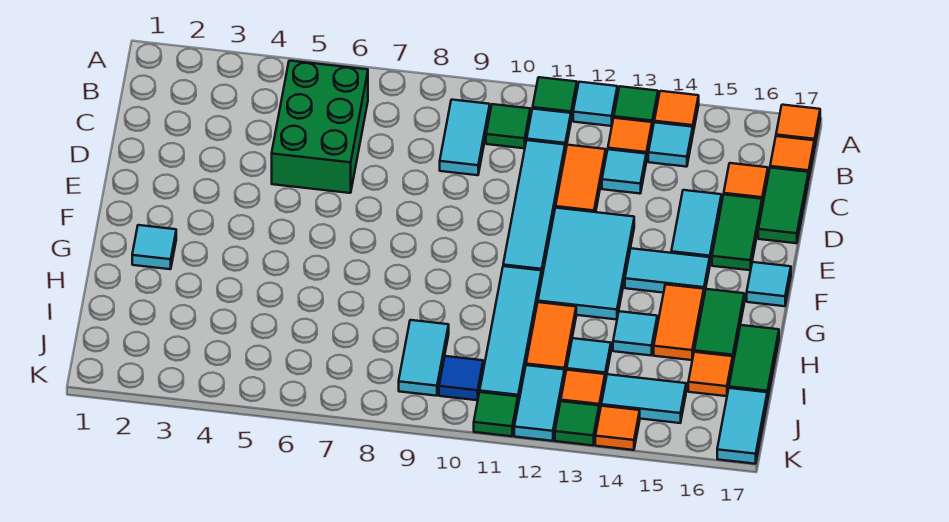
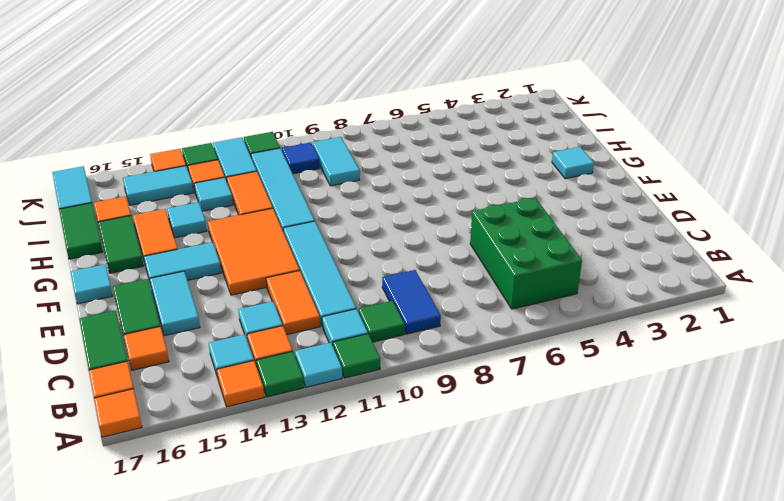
cyan tile B9:C9 level 1 -> blue tile B9:C9 level 1
cyan tile E12:G13 level 1 -> orange tile E12:G13 level 1

